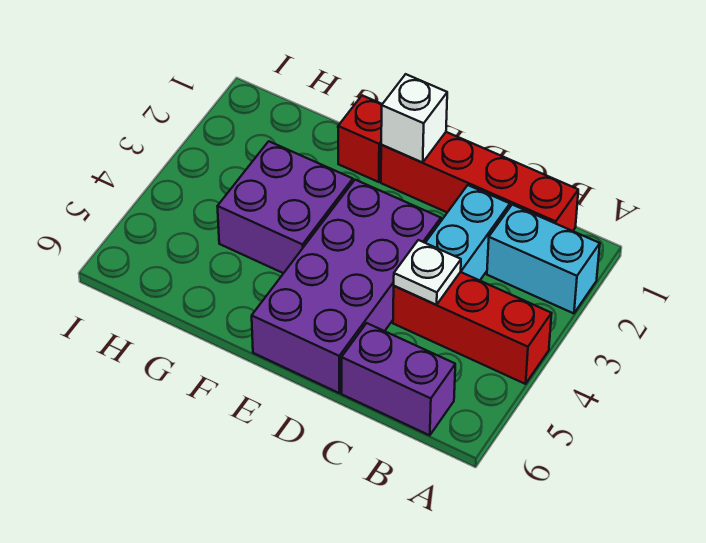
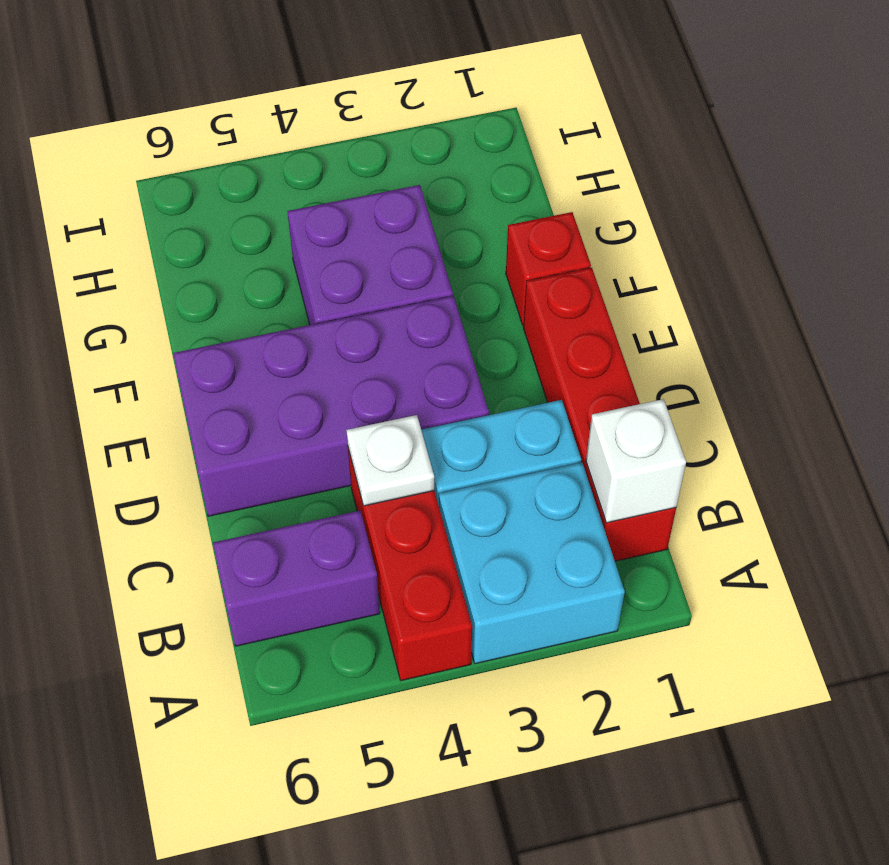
cyan brick A2:B2 level 1 -> cyan brick A2:B3 level 1
purple brick B6:C6 level 1 -> purple brick B5:B6 level 1
white brick E1 level 2 -> white brick B1 level 2

